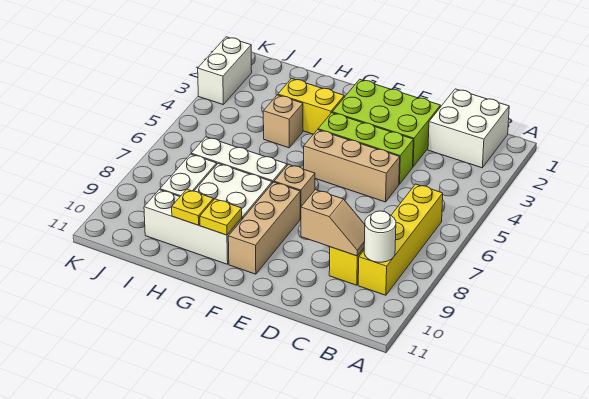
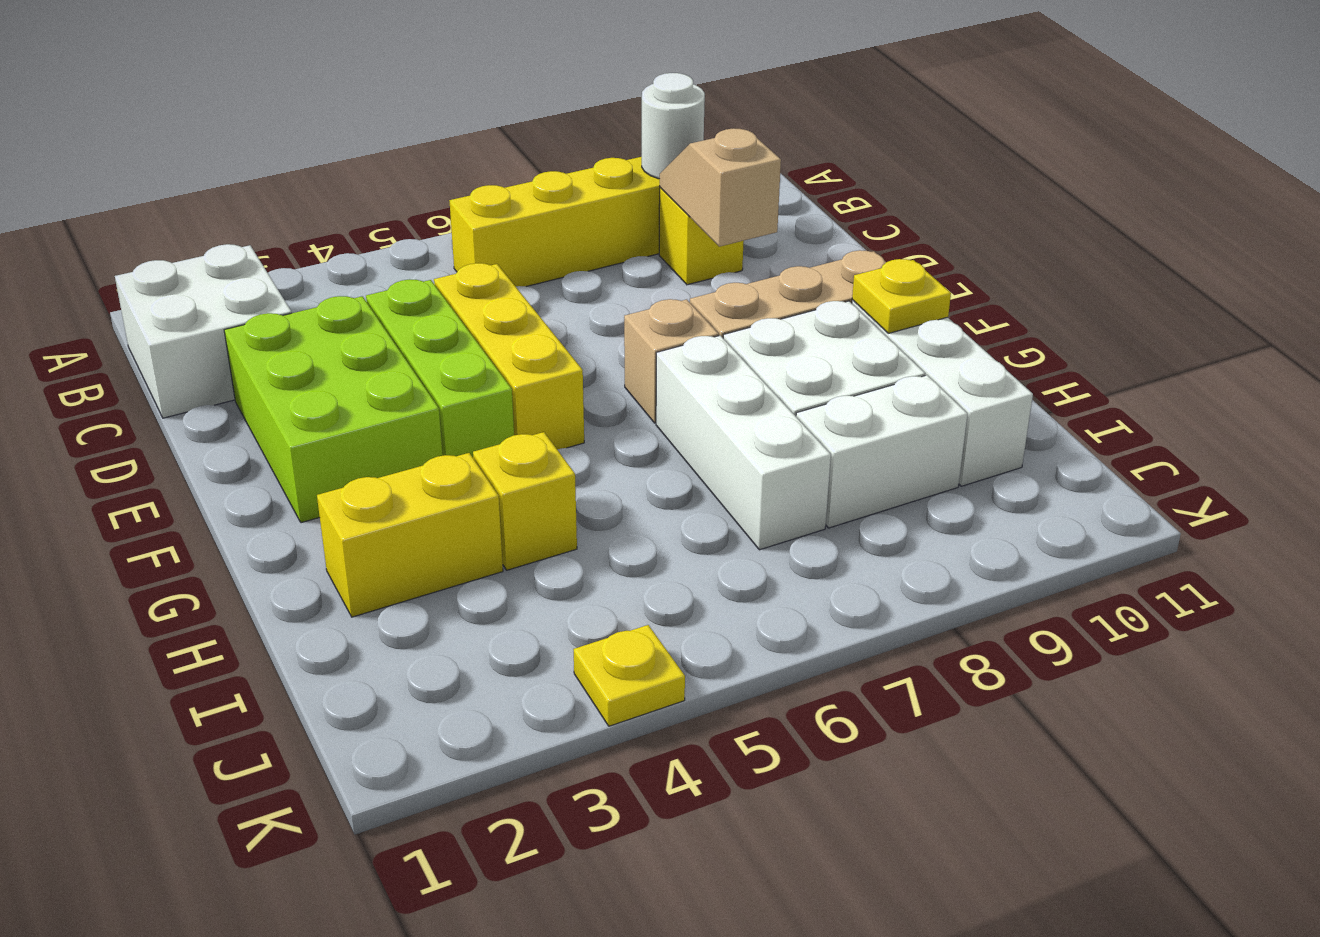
tan brick D5:F5 level 1 -> yellow brick D5:F5 level 1
yellow brick G3:H3 level 1 -> yellow brick H2:H3 level 1
tan brick H4 level 1 -> yellow brick H4 level 1
yellow plate H10 level 2 -> yellow plate K4 level 1
white brick K2:K3 level 1 -> none

